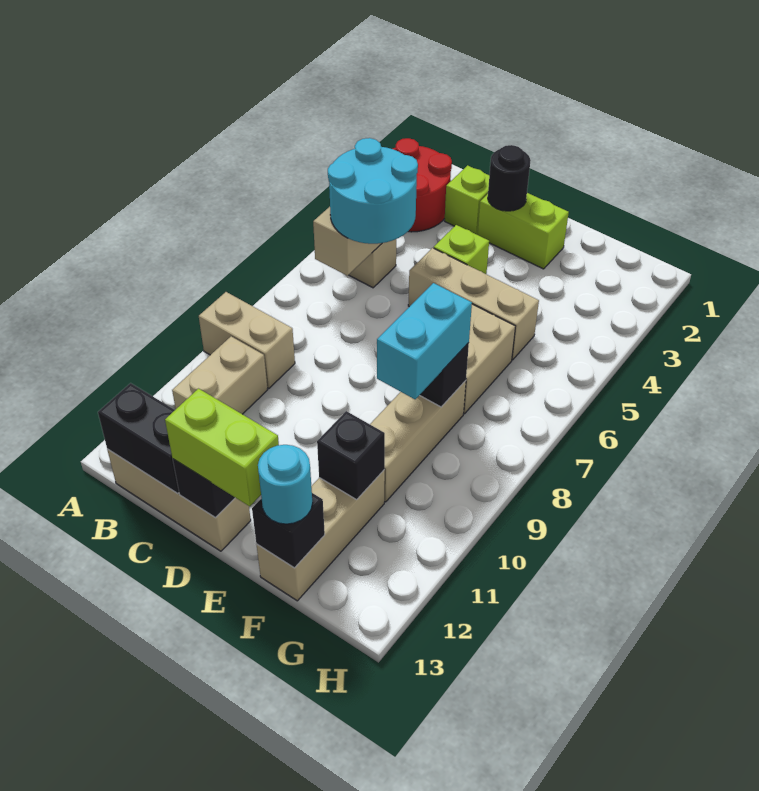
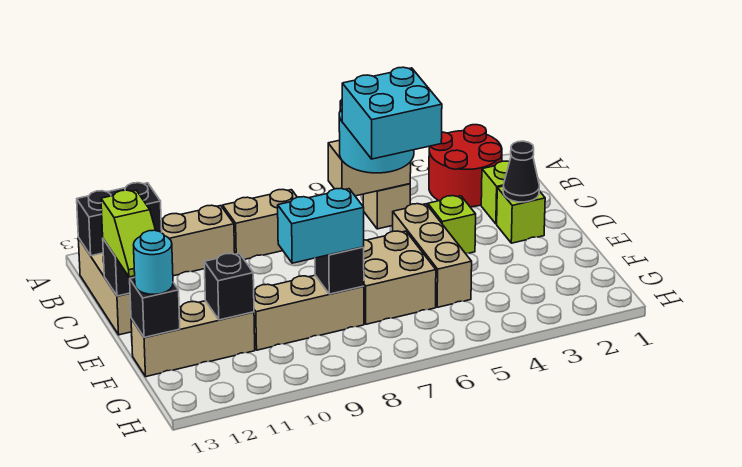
tan brick A9:B9 level 1 -> tan brick B8:B9 level 1
black brick B13:C13 level 2 -> black brick B12:B13 level 2
none -> cyan brick C5:D6 level 4
lime brick D2:E2 level 1 -> lime brick D2 level 1
black round brick D2 level 2 -> black cone D2 level 2
lime brick D13:E13 level 3 -> lime slope D13:E13 level 3 top D

